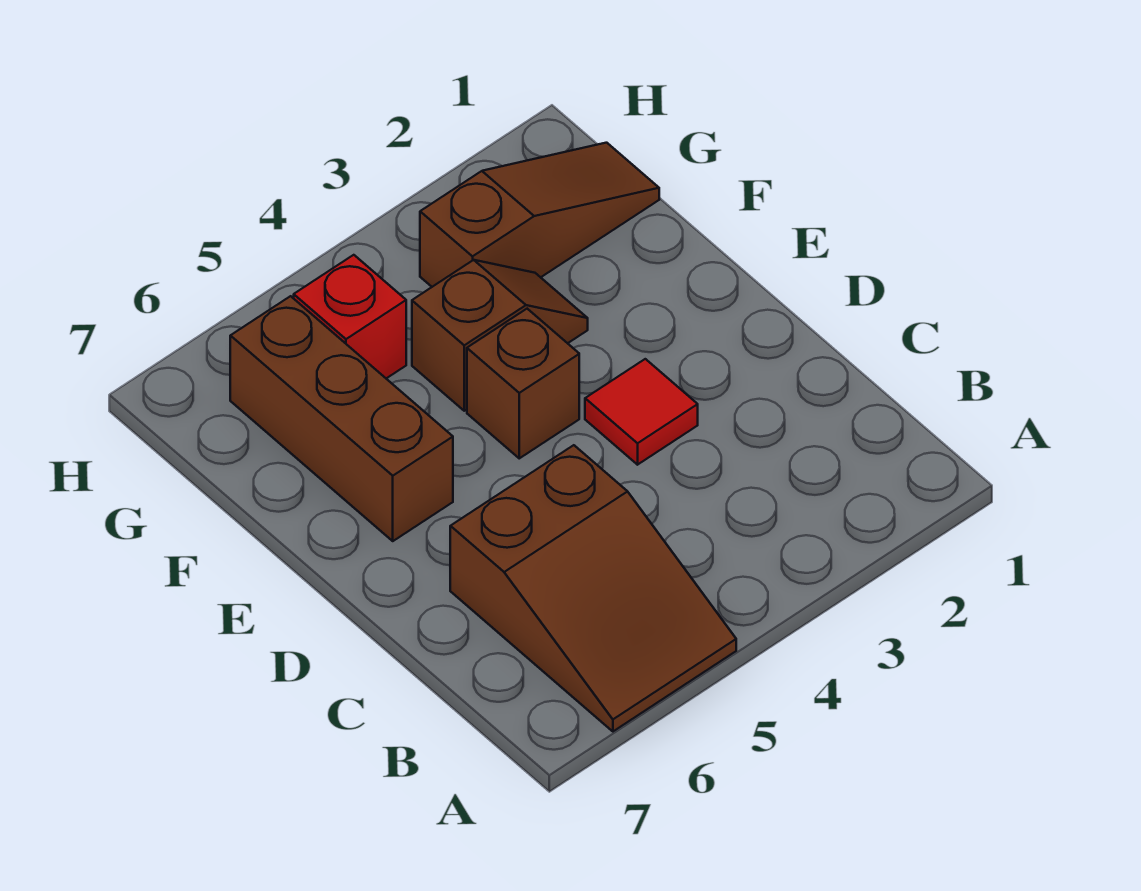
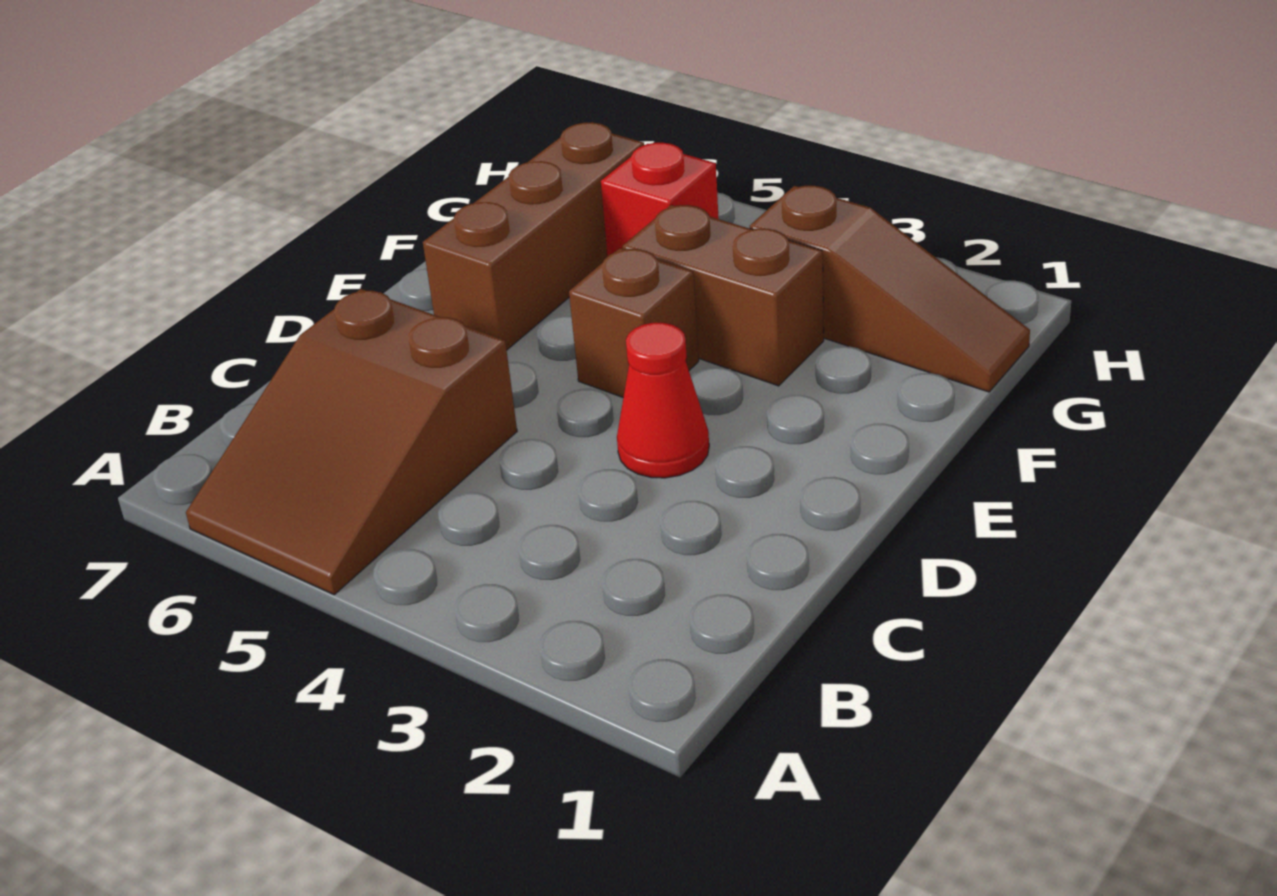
red tile D3 level 1 -> red cone D3 level 1
brown slope F3:F4 level 1 top 4 -> brown brick F3:F4 level 1

